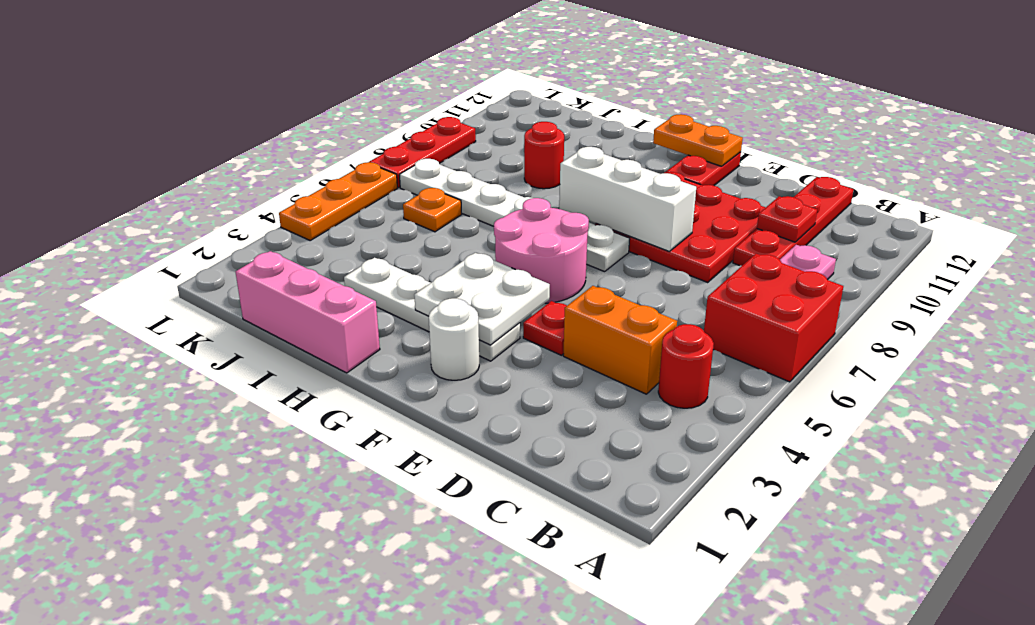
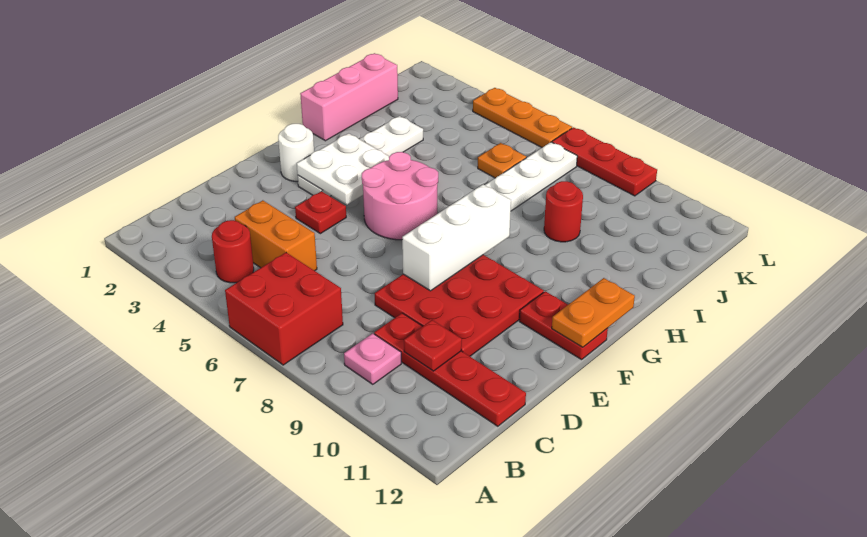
orange brick C4:D4 level 1 -> orange brick C4:C5 level 1

